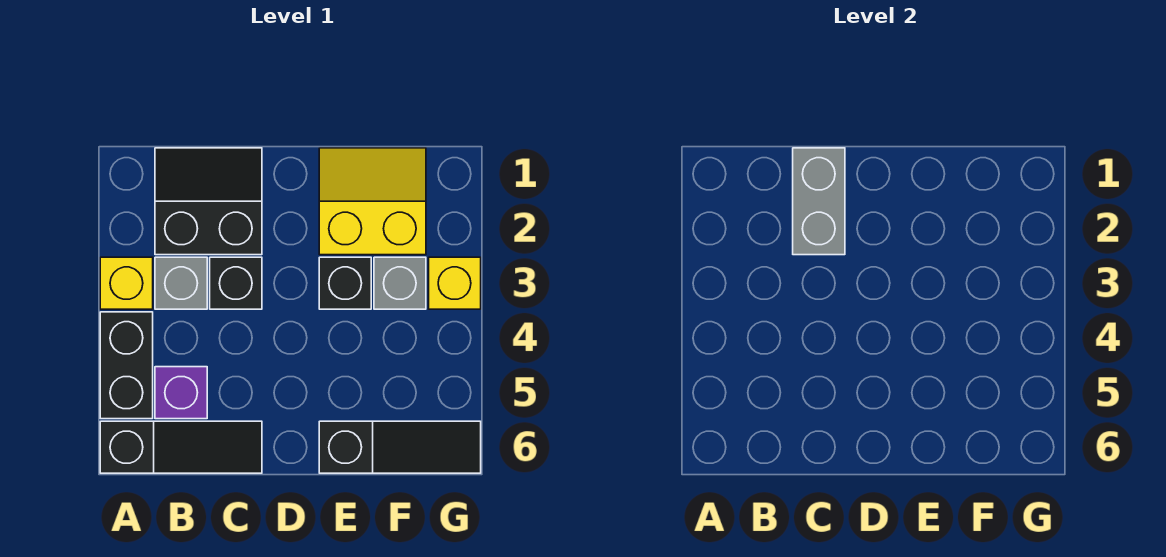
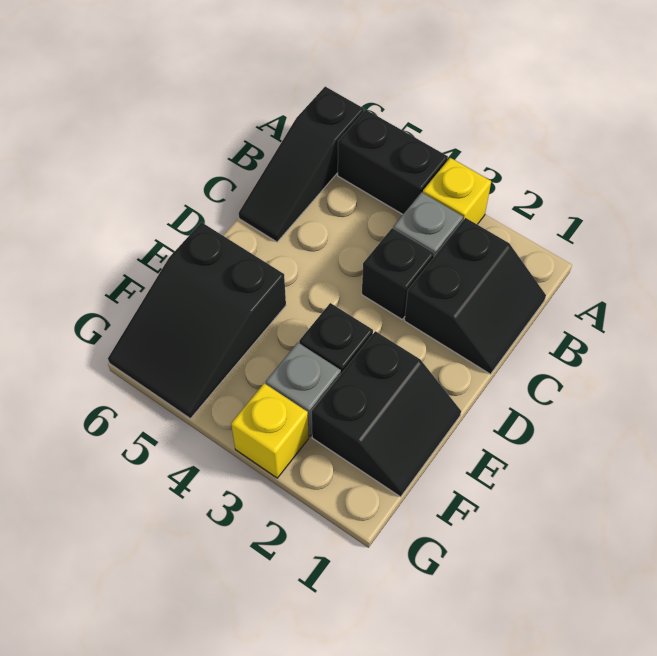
purple brick B5 level 1 -> none
grey brick C1:C2 level 2 -> none
yellow slope E1:F2 level 1 top 2 -> black slope E1:F2 level 1 top 2
black slope E6:G6 level 1 top E -> black slope E5:G6 level 1 top E

